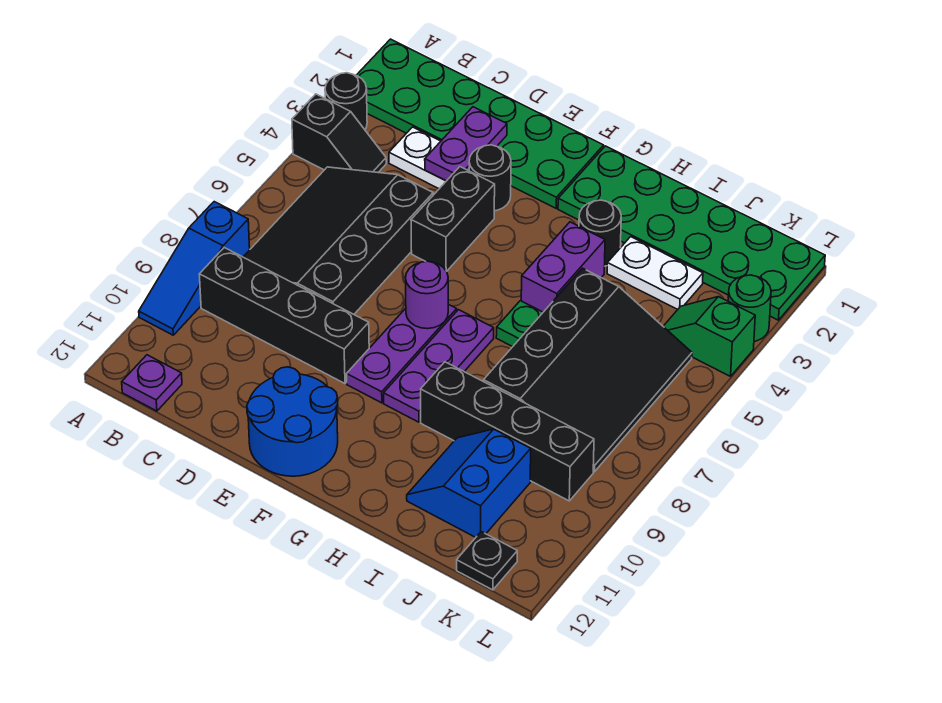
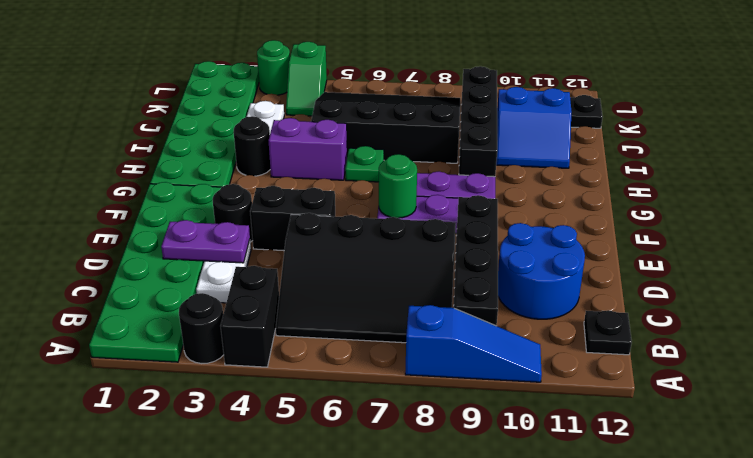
black slope A4:B4 level 1 top A -> black brick A4:B4 level 1
purple plate B12 level 1 -> black plate B12 level 1
blue round brick E11:F12 level 1 -> blue round brick C10:D11 level 1
purple round brick F7 level 2 -> green round brick F7 level 2

